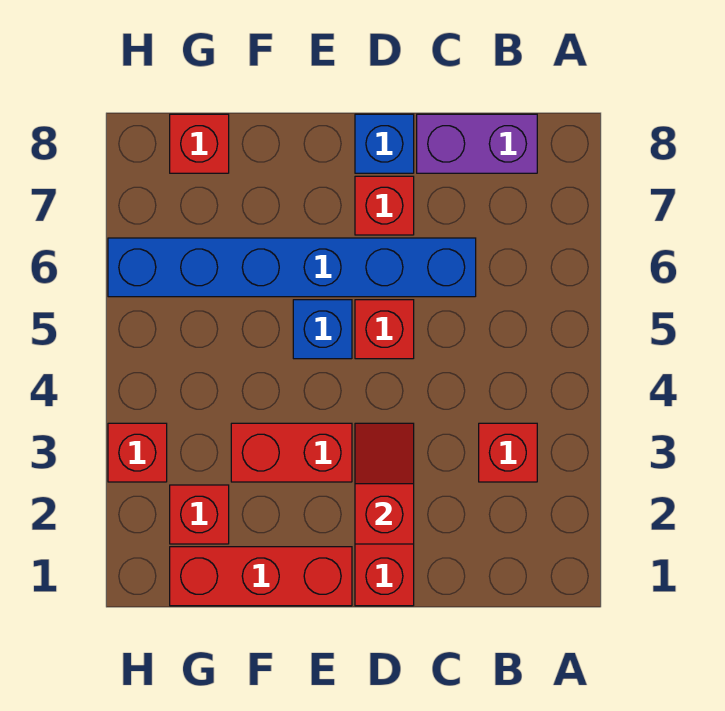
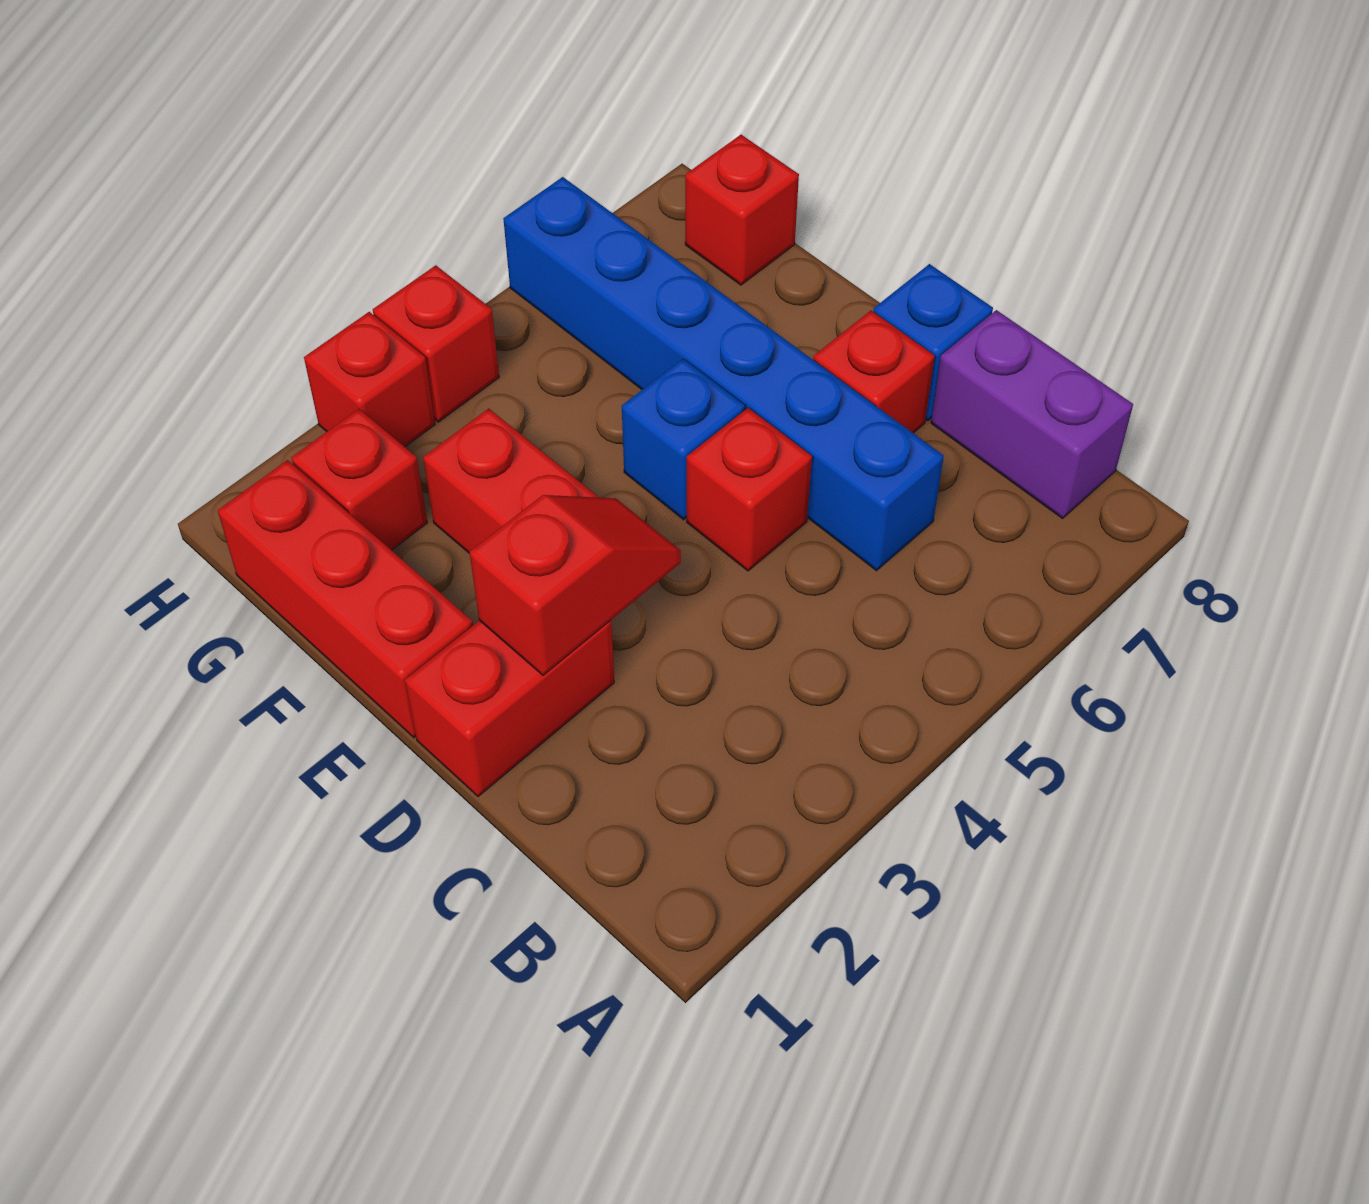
red brick B3 level 1 -> red brick H4 level 1

